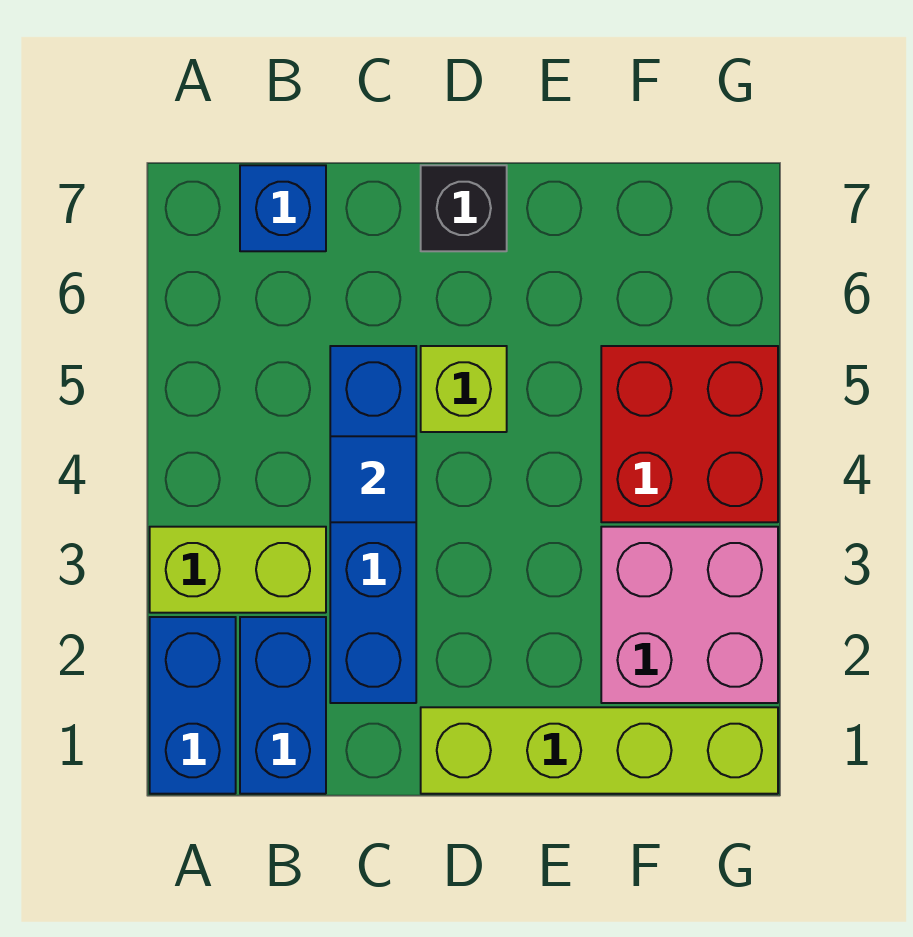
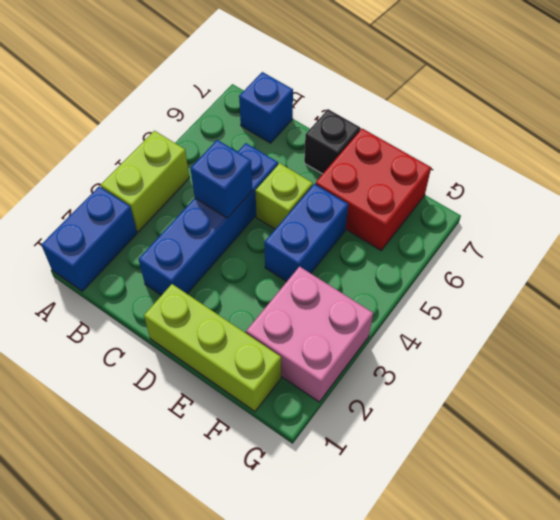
lime brick A3:B3 level 1 -> lime brick A3:A4 level 1
blue brick B1:B2 level 1 -> blue brick E4:E5 level 1
blue tile C4 level 2 -> blue brick C4 level 2
lime brick D1:G1 level 1 -> lime brick D1:F1 level 1
red brick F4:G5 level 1 -> red brick E6:F7 level 1

